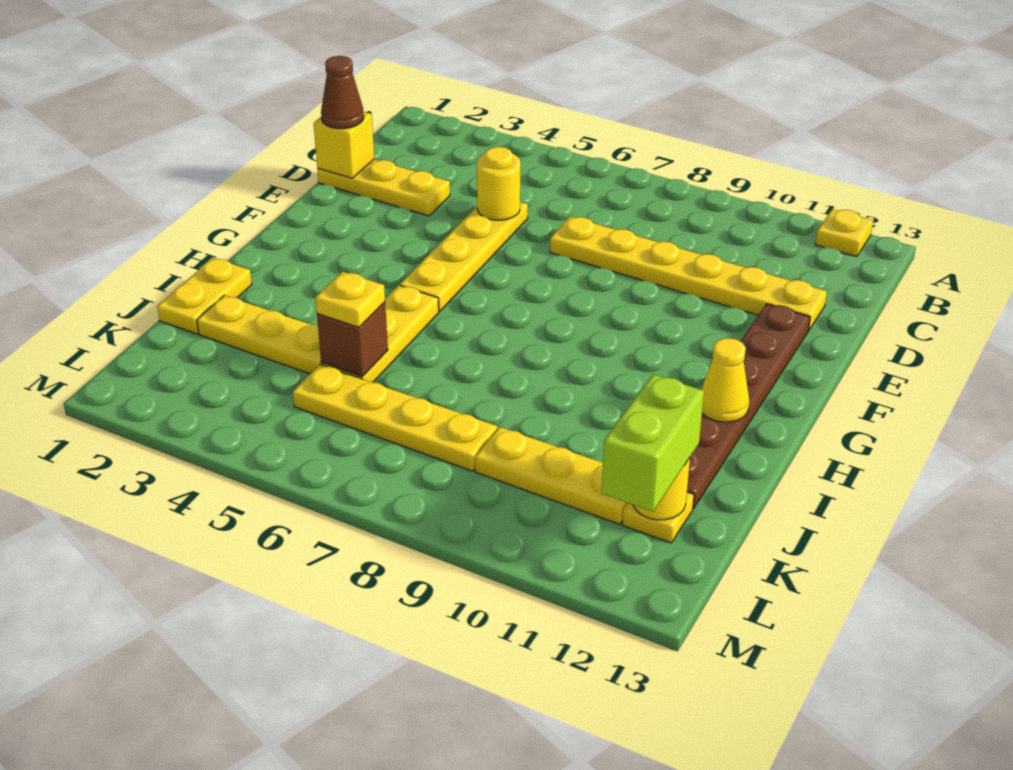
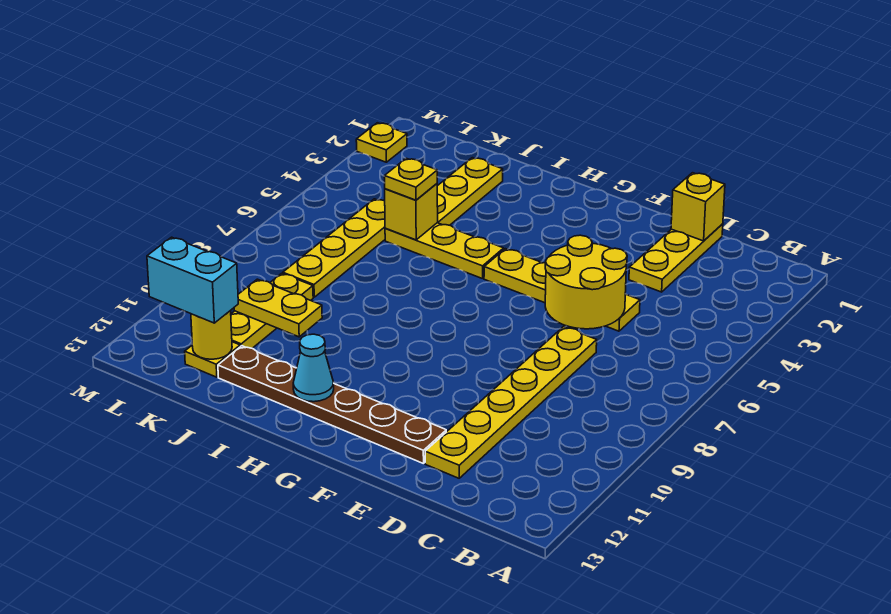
yellow plate A12 level 1 -> yellow plate M2 level 1
brown cone D1 level 3 -> none
yellow round brick D5 level 2 -> yellow round brick D5:E6 level 2
yellow cone H12 level 2 -> cyan cone H12 level 2
yellow plate I1:J1 level 1 -> yellow plate J10:K10 level 2
brown brick J5 level 2 -> yellow brick J5 level 2
lime brick K12:L12 level 3 -> cyan brick K12:L12 level 3

